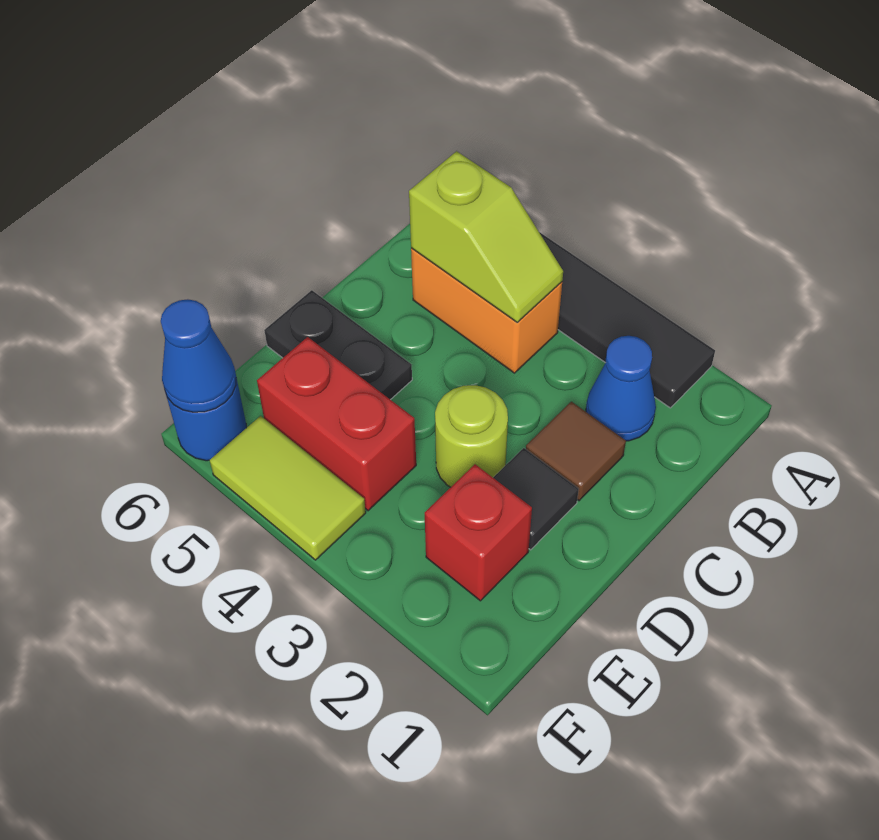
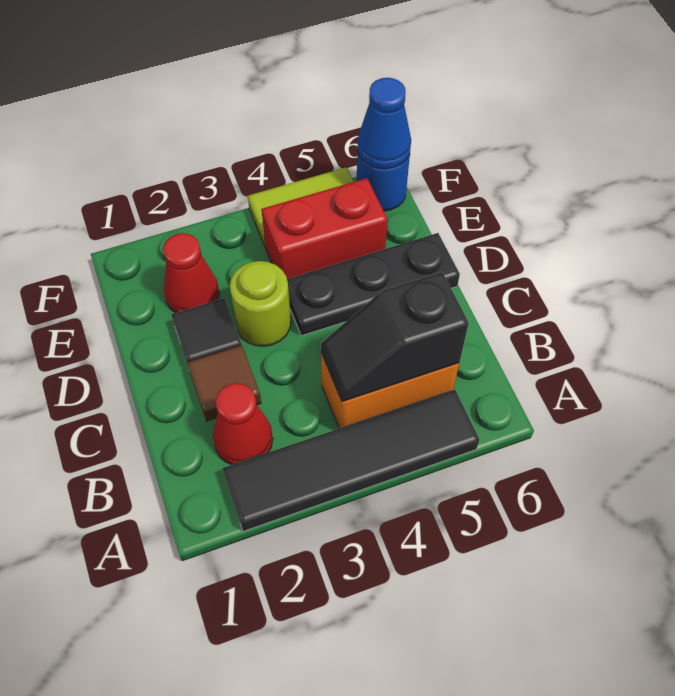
blue cone B2 level 1 -> red cone B2 level 1
lime slope B4:B5 level 2 top 5 -> black slope B4:B5 level 2 top 5
black plate D5:D6 level 1 -> black plate D4:D6 level 1
red brick E2 level 1 -> red cone E2 level 1

